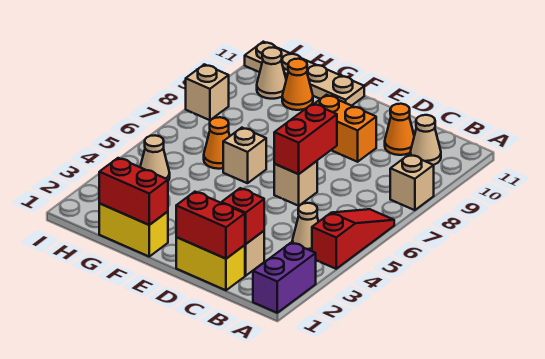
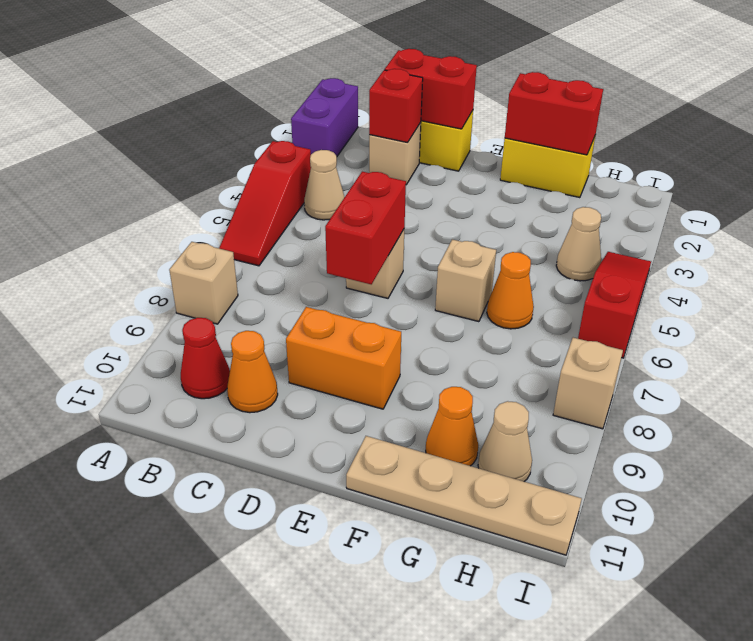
tan cone B10 level 1 -> red cone B10 level 1
none -> red slope I4:I6 level 1 top 6

